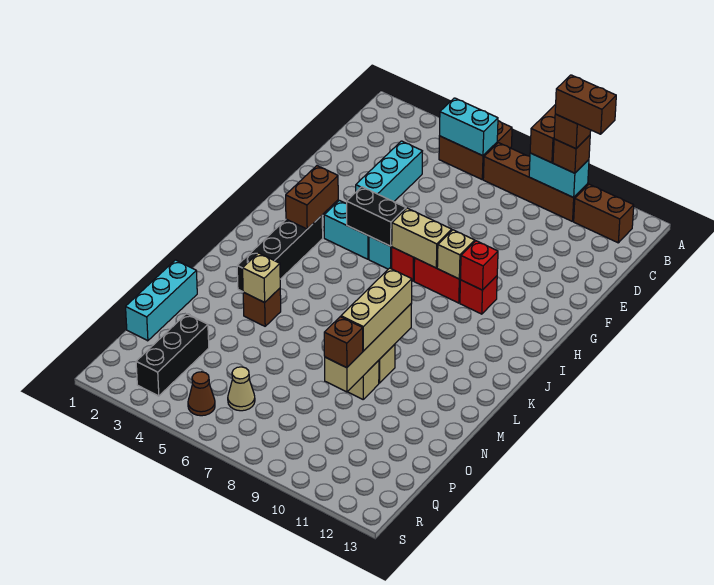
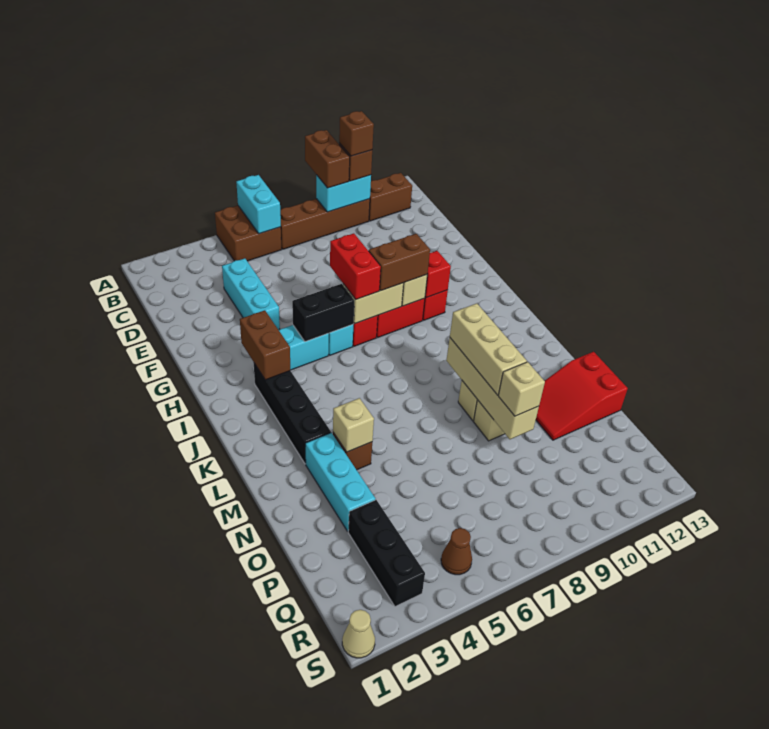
cyan brick B5:B6 level 2 -> cyan brick A6:B6 level 2
brown brick B10:B11 level 5 -> brown brick H8:H9 level 3
none -> red brick G7:H7 level 3
cyan brick N1:P1 level 1 -> cyan brick M3:O3 level 1
none -> red slope N11:O13 level 1 top 13
brown brick O9 level 3 -> tan brick O9 level 3
tan cone Q6 level 1 -> tan cone S1 level 1

